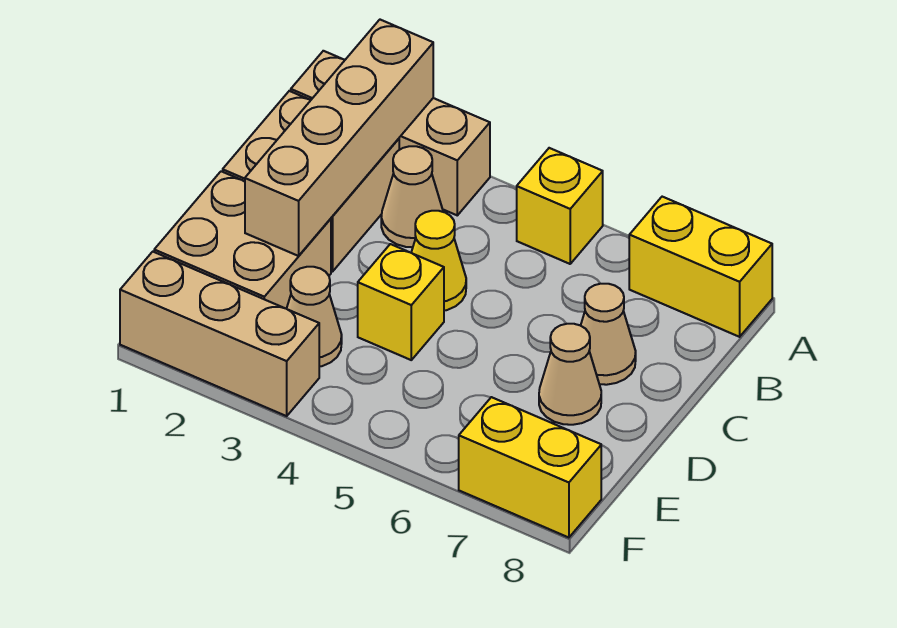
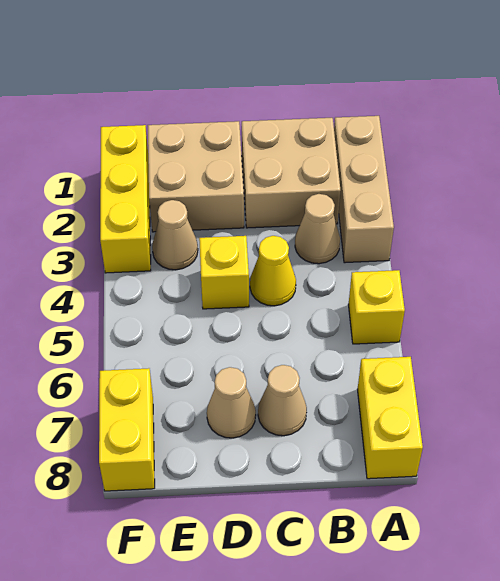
tan brick A2:D2 level 2 -> none
tan brick F1:F3 level 1 -> yellow brick F1:F3 level 1

